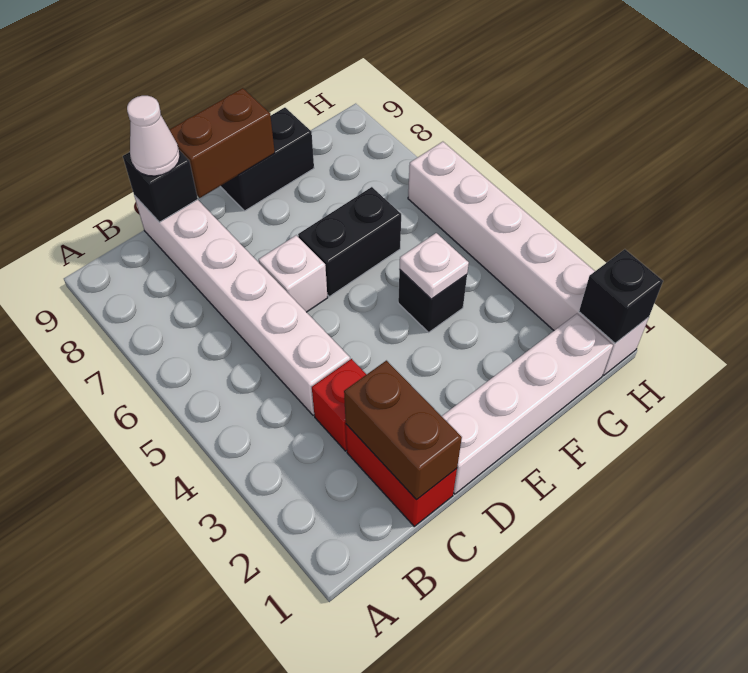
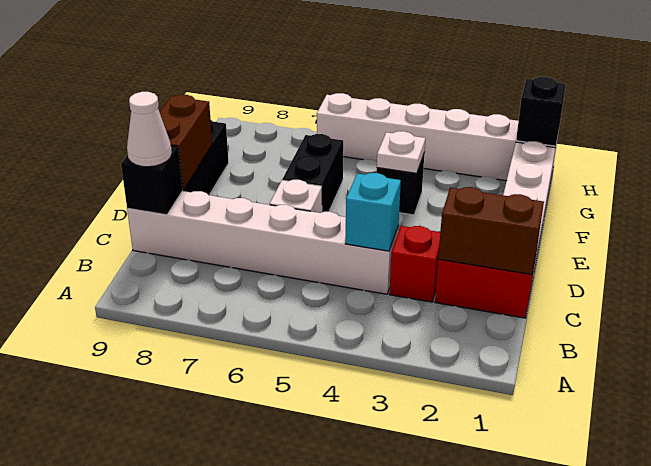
none -> cyan brick C4 level 2

